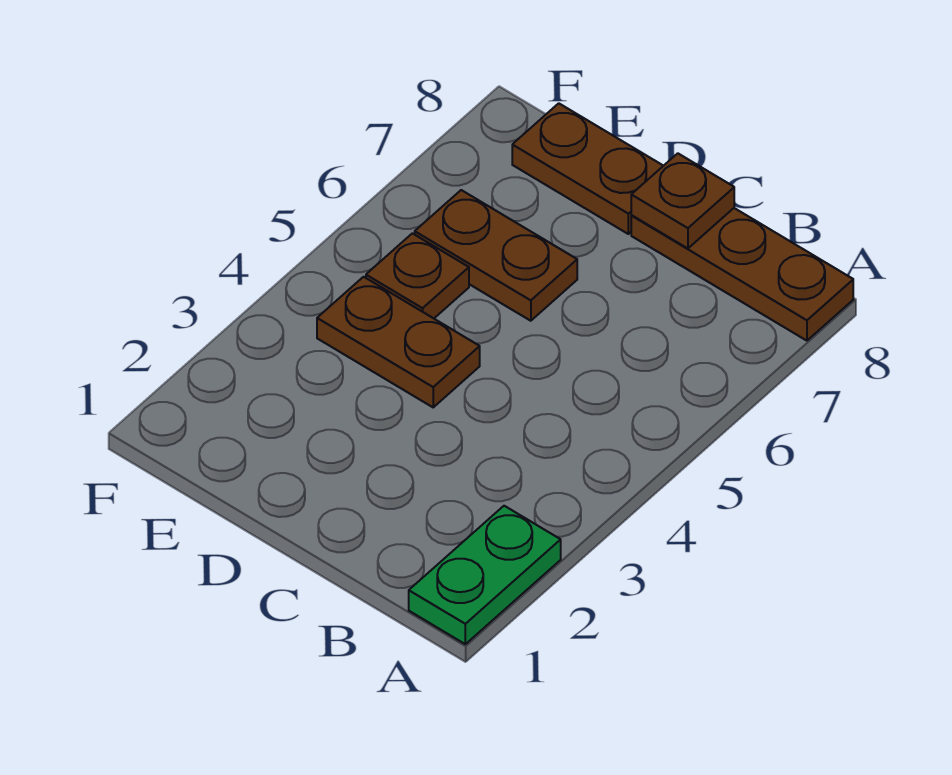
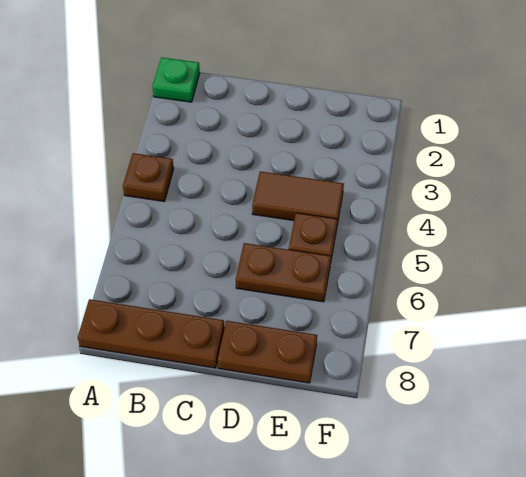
green plate A1:A2 level 1 -> green plate A1 level 1
brown plate C8 level 2 -> brown plate A4 level 1
brown plate D4:E4 level 1 -> brown tile D4:E4 level 1

